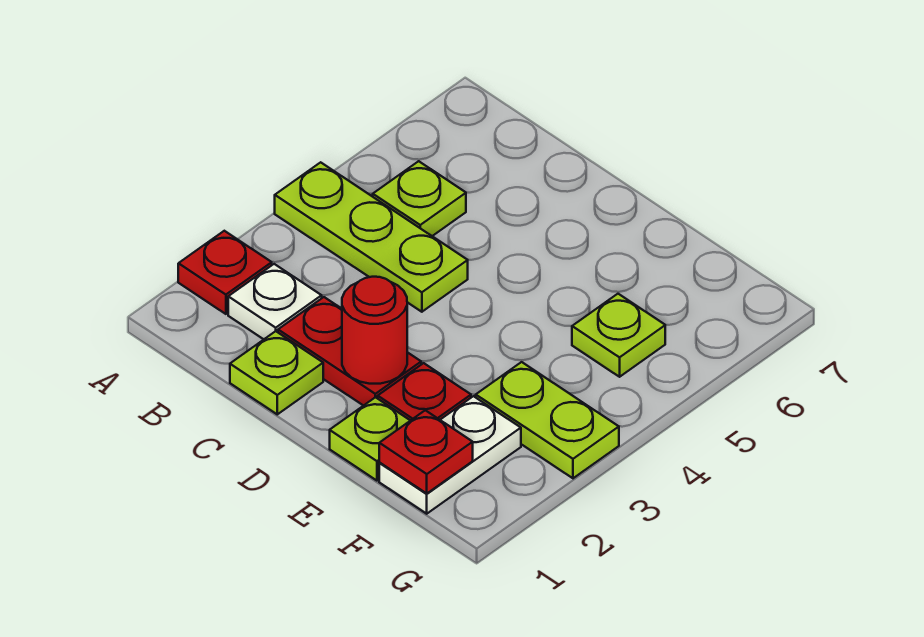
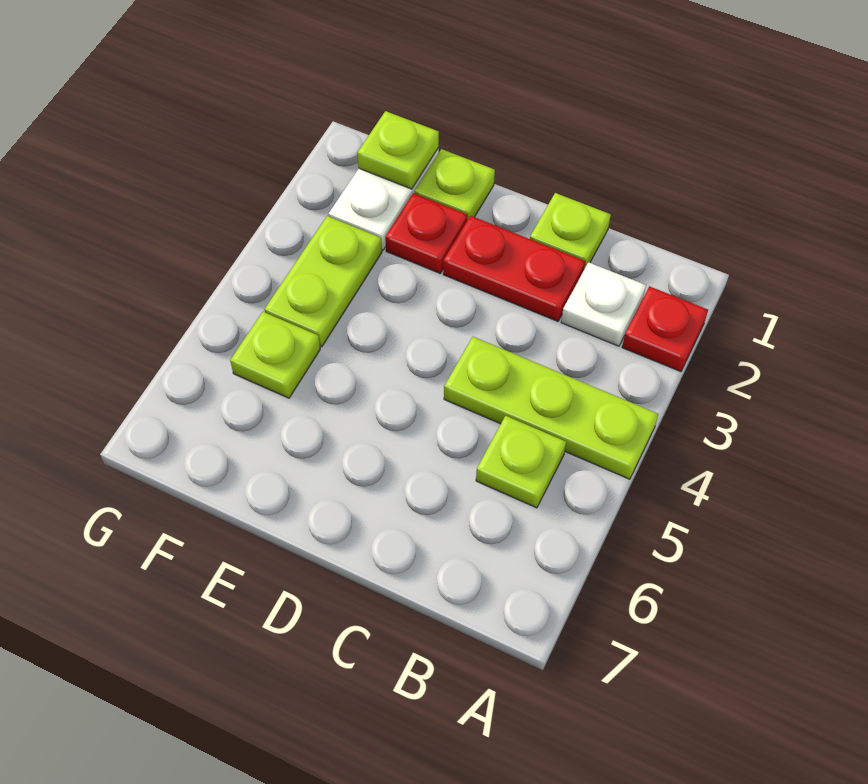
red round brick D2 level 2 -> none
red plate F1 level 2 -> lime plate F1 level 2
lime plate F3:G3 level 1 -> lime plate F3:F4 level 1

